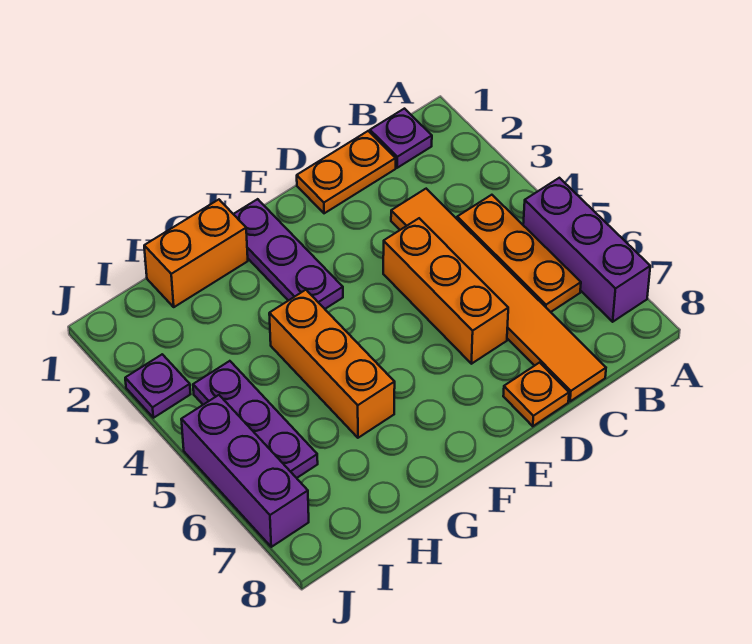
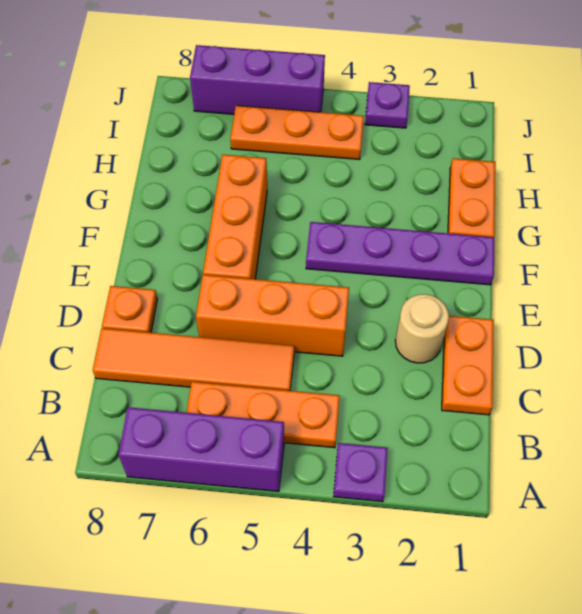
purple plate B1 level 1 -> purple plate A3 level 1
orange tile C3:C8 level 1 -> orange tile C5:C8 level 1
none -> tan round brick D2 level 1
purple plate F1:F3 level 1 -> purple plate F1:F4 level 1
orange brick G1:H1 level 1 -> orange plate G1:H1 level 1
orange brick G4:G6 level 1 -> orange brick E6:G6 level 1
purple plate I4:I6 level 1 -> orange plate I4:I6 level 1

